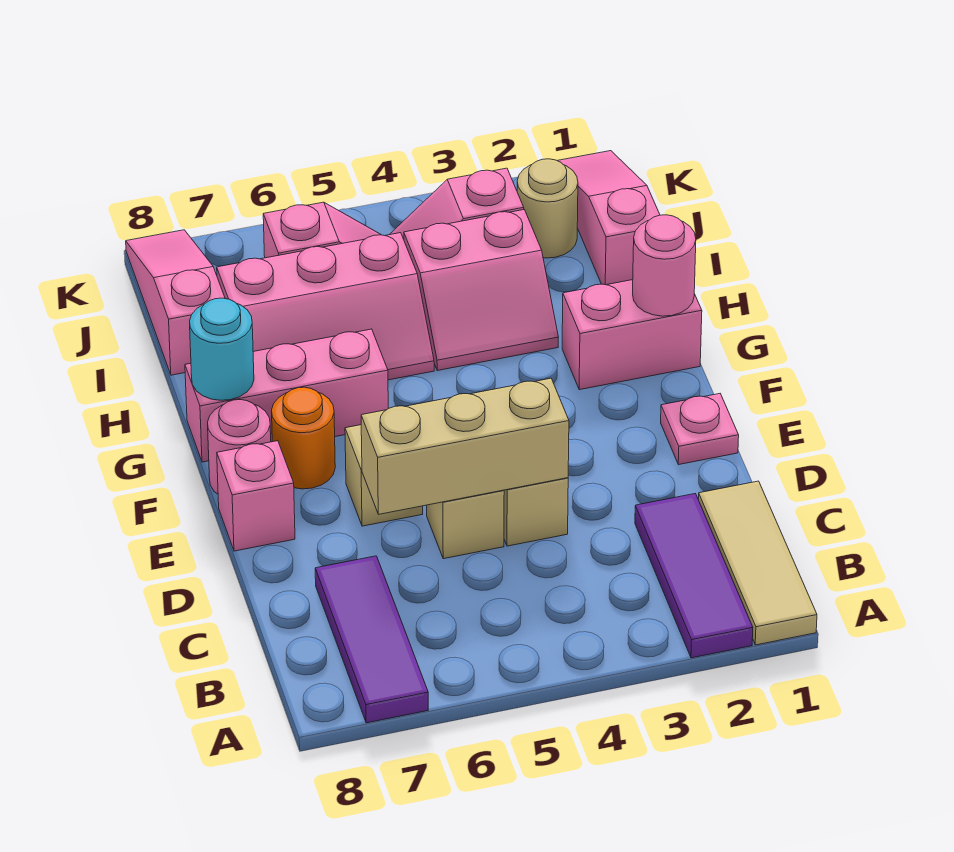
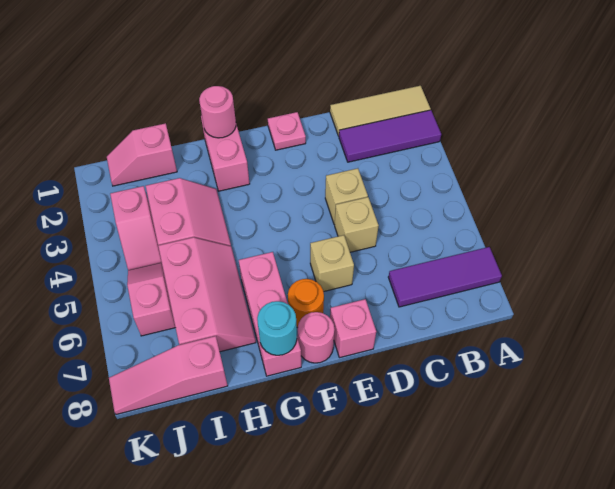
tan brick D4:D6 level 2 -> none
pink slope I1:K1 level 1 top I -> pink slope I1:J1 level 1 top I
tan round brick J2 level 1 -> none

